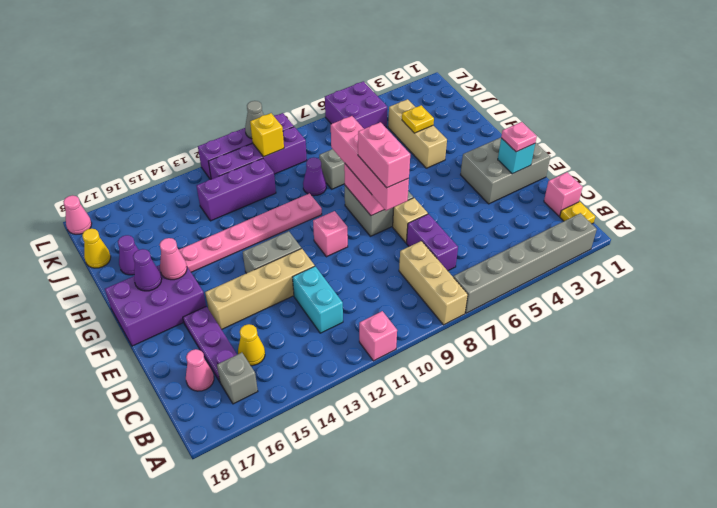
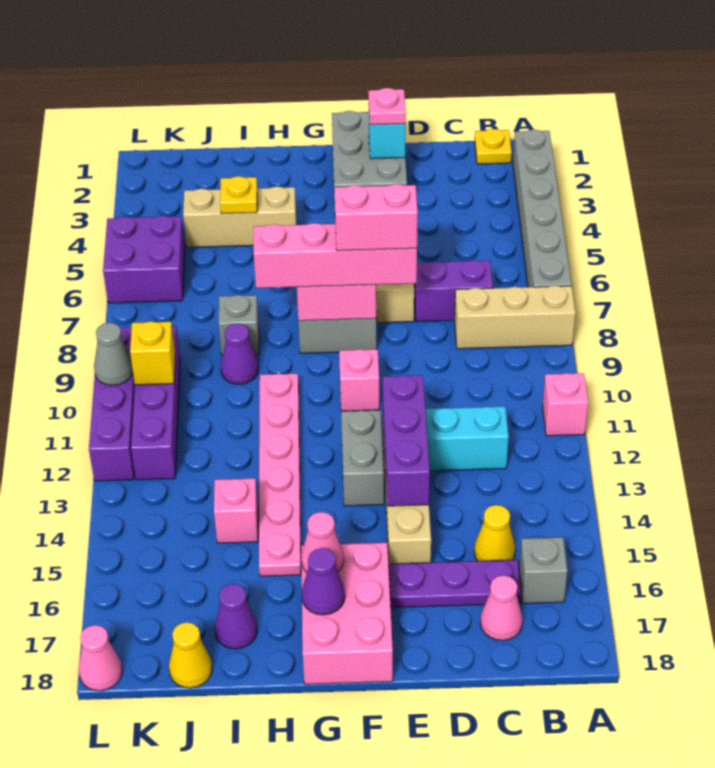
pink brick C1 level 1 -> pink brick I14 level 1
purple brick F16:G18 level 1 -> pink brick F16:G18 level 1
purple brick J11:J13 level 1 -> purple brick E12:E14 level 2

